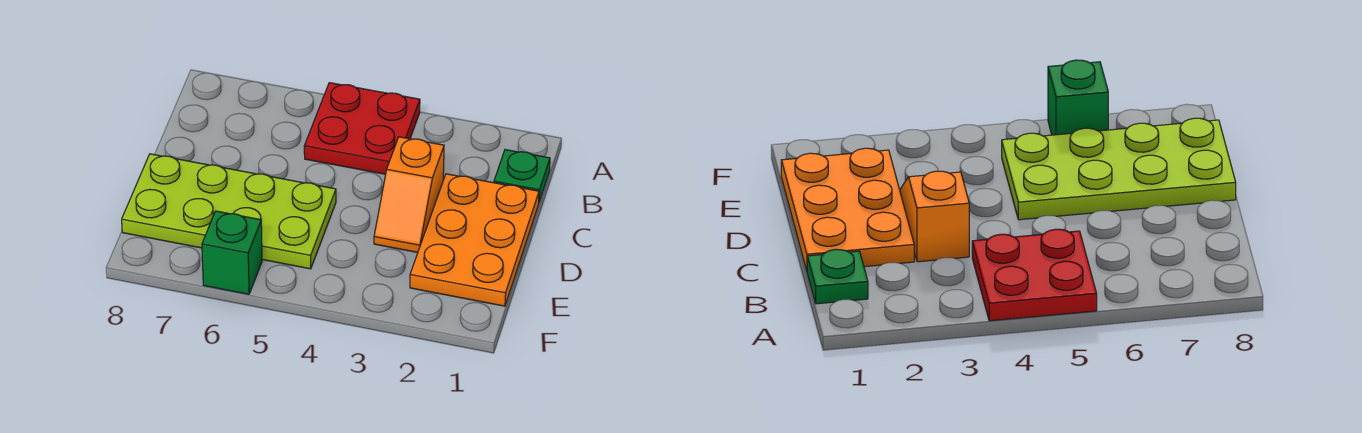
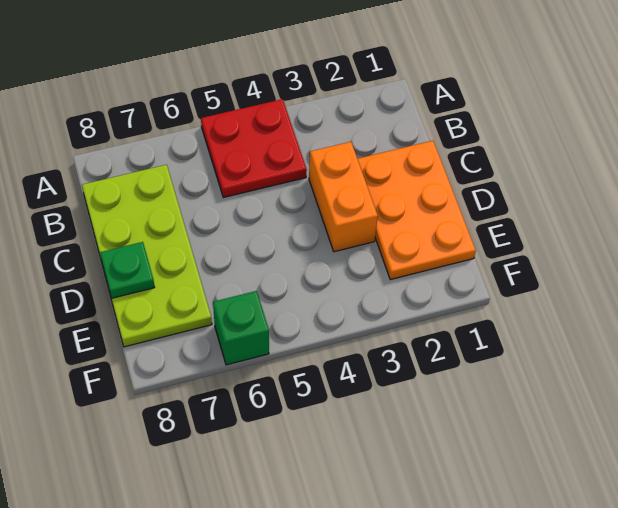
green plate B1 level 1 -> green plate D8 level 2
orange slope C3:D3 level 1 top C -> orange brick C3:D3 level 1
lime plate D5:E8 level 1 -> lime plate B7:E8 level 1

